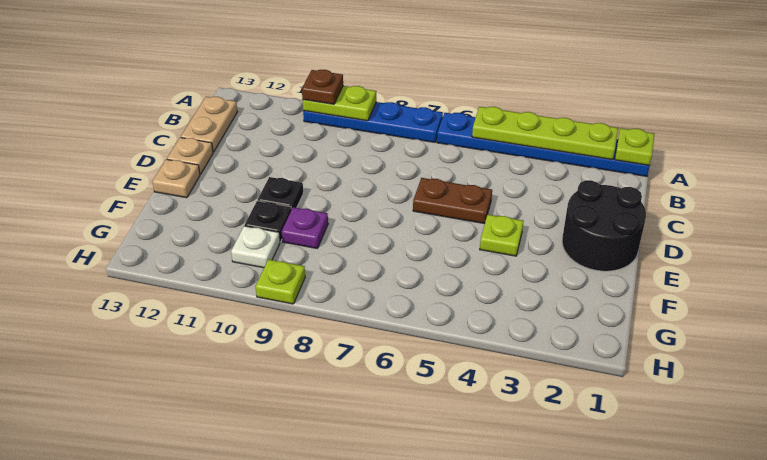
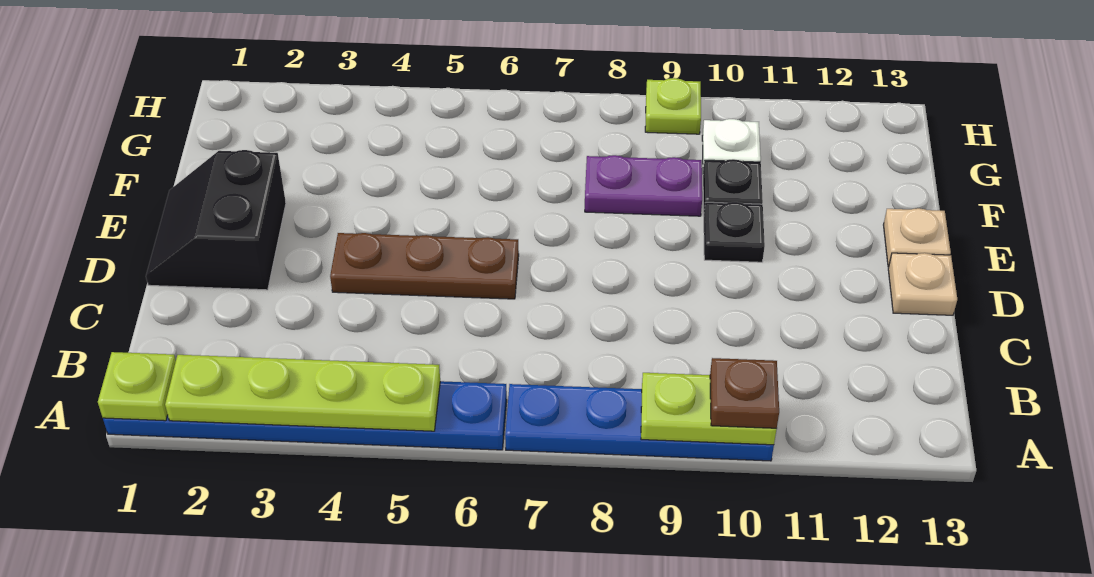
tan plate B13:C13 level 1 -> none
black round brick D1:E2 level 1 -> black slope D1:E2 level 1 top 2
brown plate D5:D6 level 1 -> brown plate D4:D6 level 1
lime plate E4 level 1 -> none
purple plate F9 level 1 -> purple plate F8:F9 level 1

